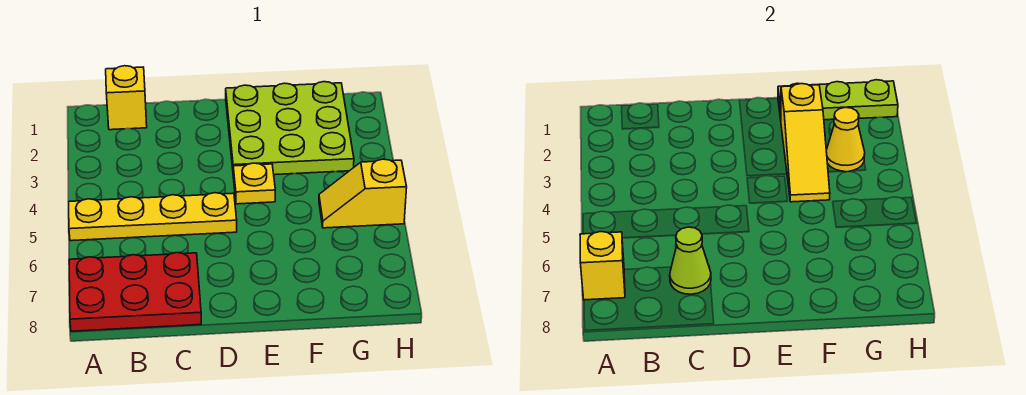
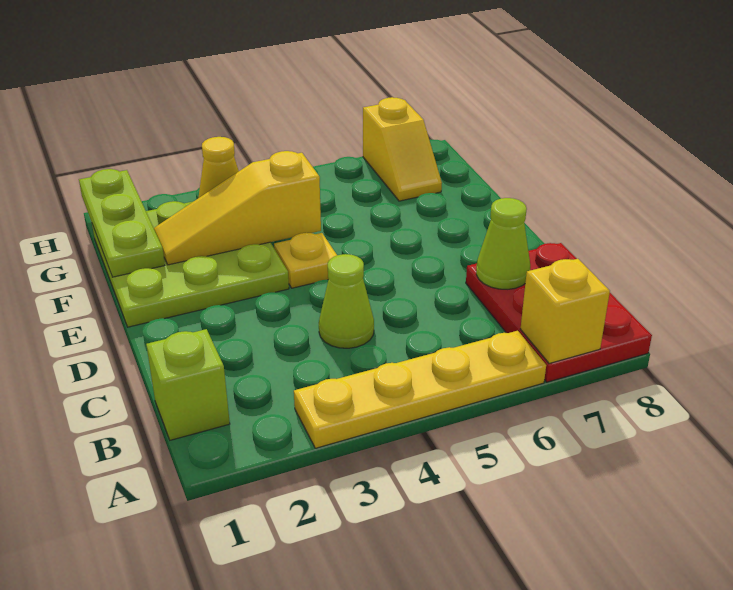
yellow plate A5:D5 level 1 -> yellow plate A3:A6 level 1
yellow brick B1 level 1 -> lime brick B1 level 1
none -> lime cone C4 level 1
yellow slope F2:F4 level 2 top 2 -> yellow slope F2:F4 level 2 top 4
yellow slope G5:H5 level 1 top H -> yellow slope G7:H7 level 1 top H

